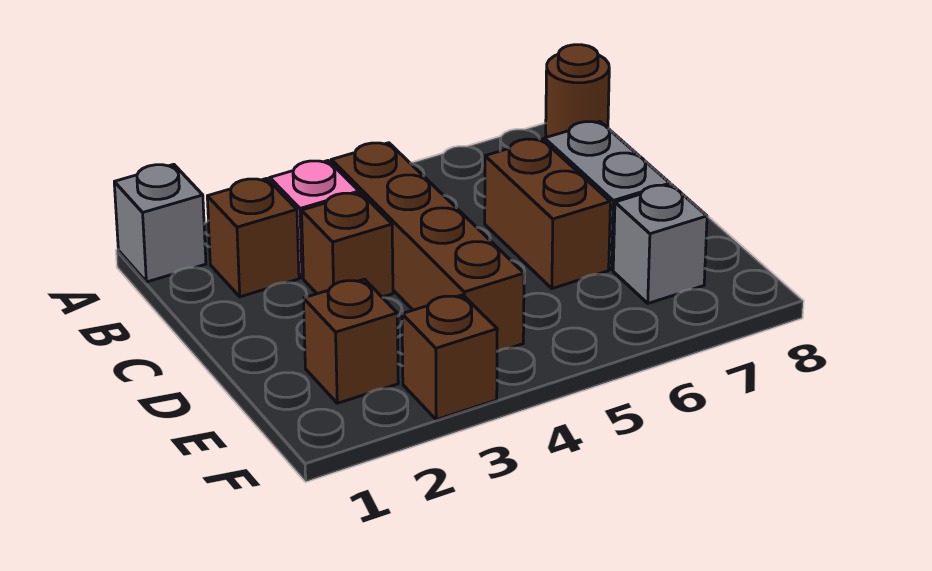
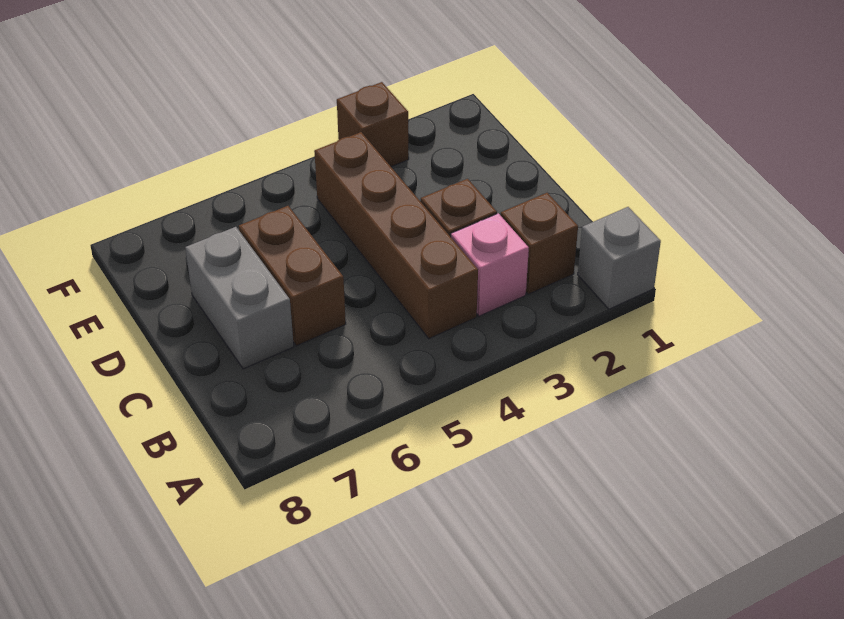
brown round brick A8 level 1 -> none
brown brick E2 level 1 -> none
grey brick E7 level 1 -> none

